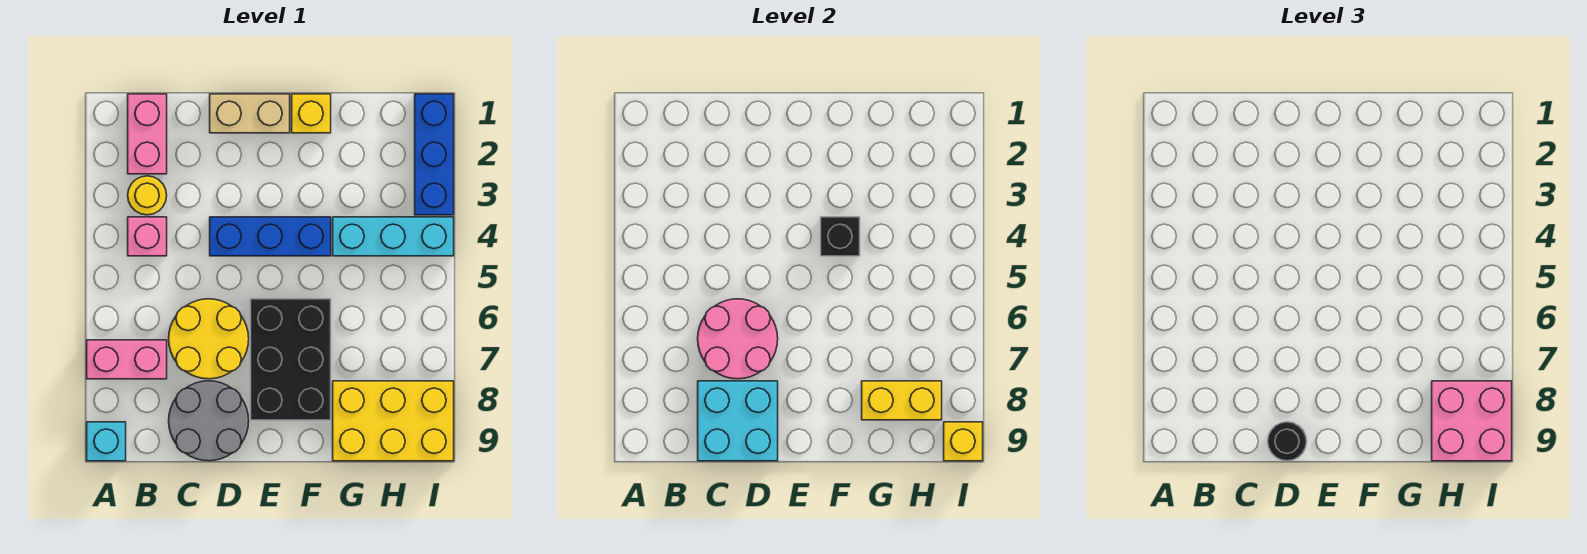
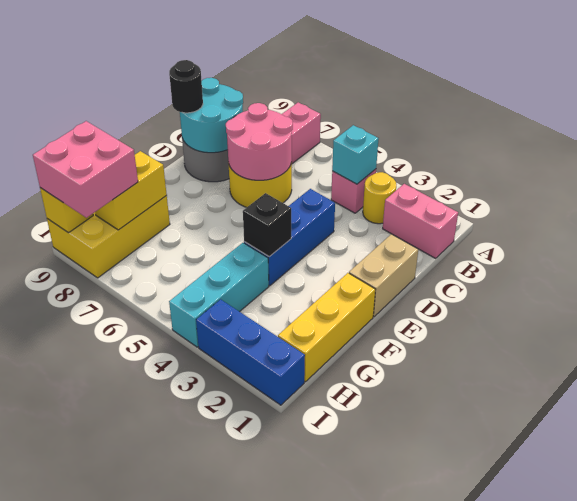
cyan brick A9 level 1 -> cyan brick B4 level 2
cyan brick C8:D9 level 2 -> cyan round brick C8:D9 level 2
black brick E6:F8 level 1 -> none
yellow brick F1 level 1 -> yellow brick F1:H1 level 1

